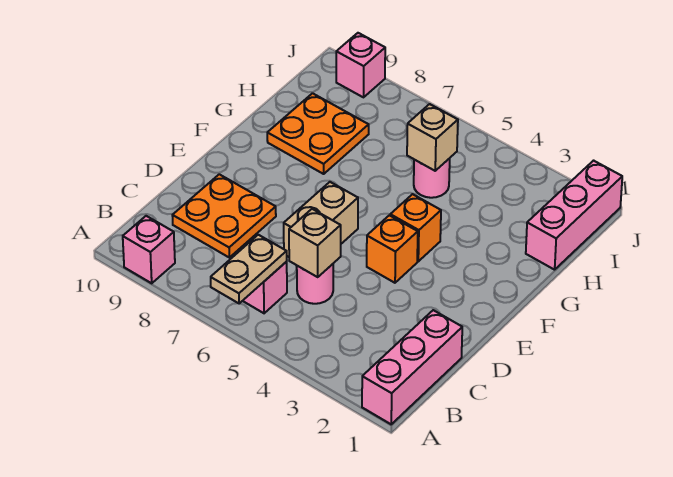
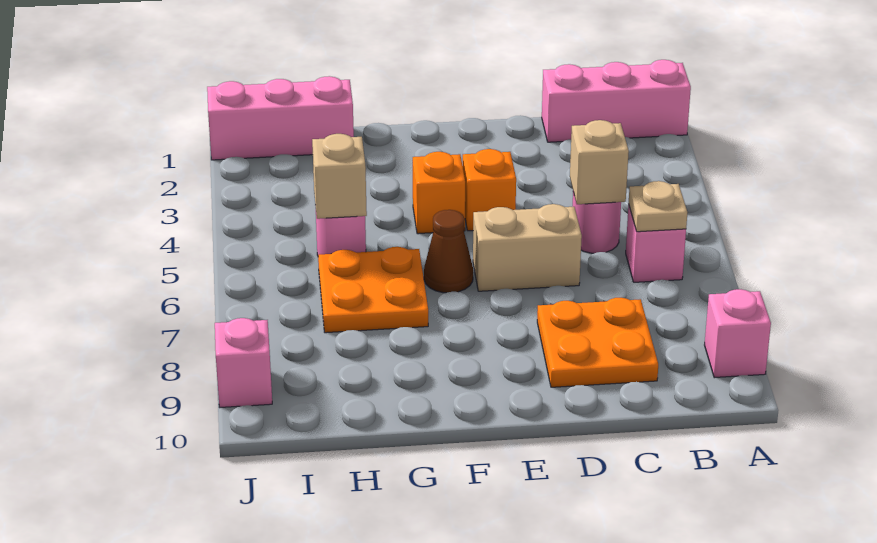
tan plate A6:B6 level 2 -> tan plate B6 level 2
none -> brown cone F6 level 1
orange plate G8:H9 level 1 -> orange plate G6:H7 level 1

